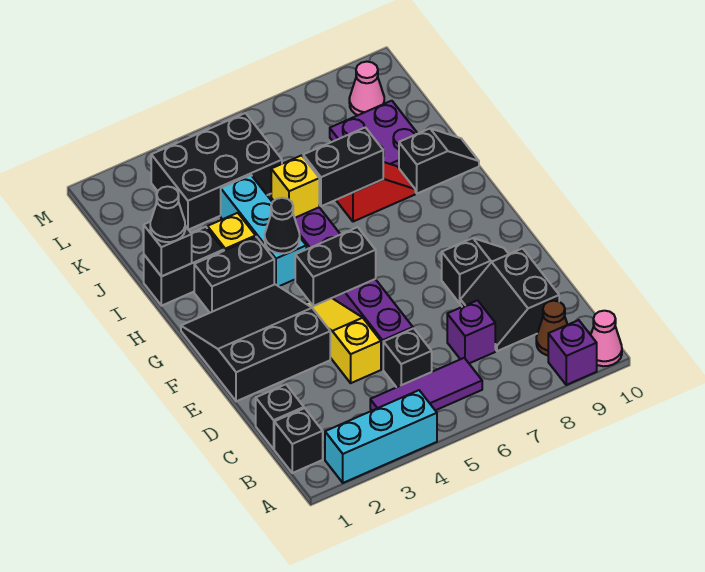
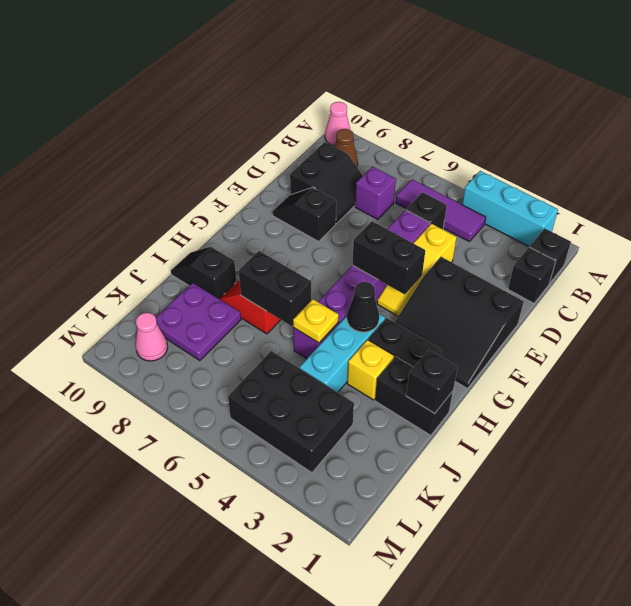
purple brick A9 level 1 -> none
black cone I1 level 3 -> none
yellow brick I5 level 2 -> yellow plate I5 level 2

